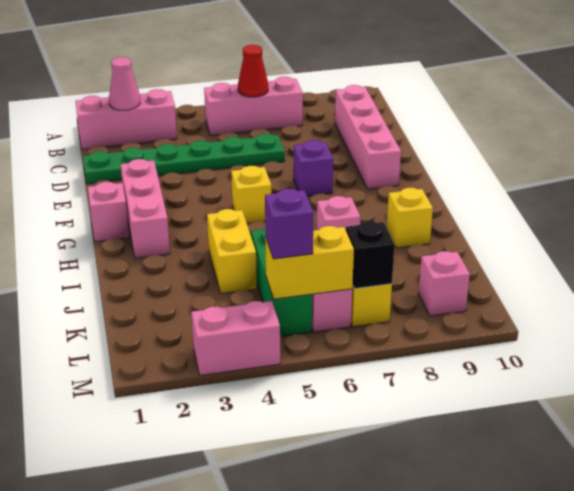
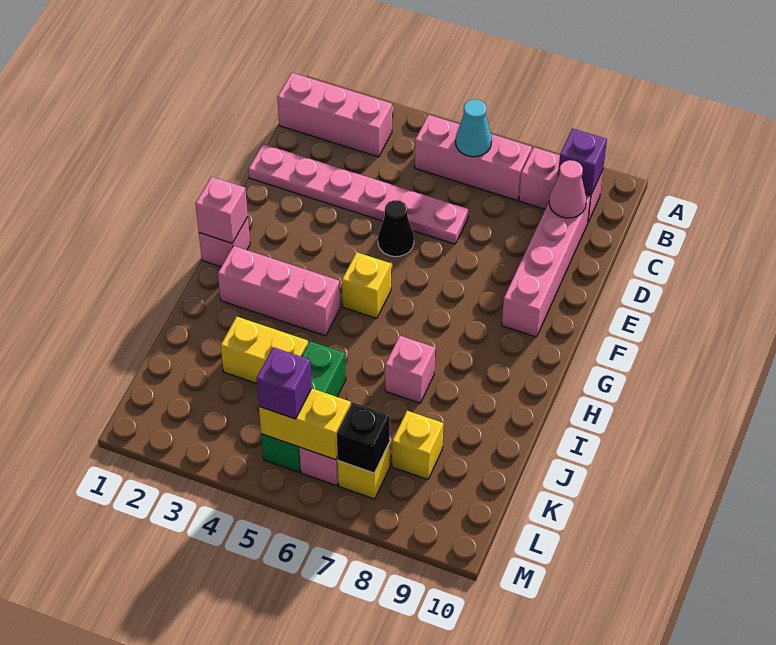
pink cone B2 level 2 -> pink cone C9 level 2
red cone B6 level 2 -> cyan cone B6 level 2
green plate D1:D6 level 1 -> pink plate D1:D6 level 1
none -> black cone E5 level 1
pink brick F2:H2 level 1 -> pink brick H2:H4 level 1
purple brick F7 level 1 -> purple brick B9 level 2
yellow brick I4:J4 level 1 -> yellow brick J3:J4 level 1
yellow brick I9 level 1 -> yellow brick K8 level 1
pink brick L9 level 1 -> pink brick G1 level 2
pink brick M3:M4 level 1 -> pink brick B8:B9 level 1

